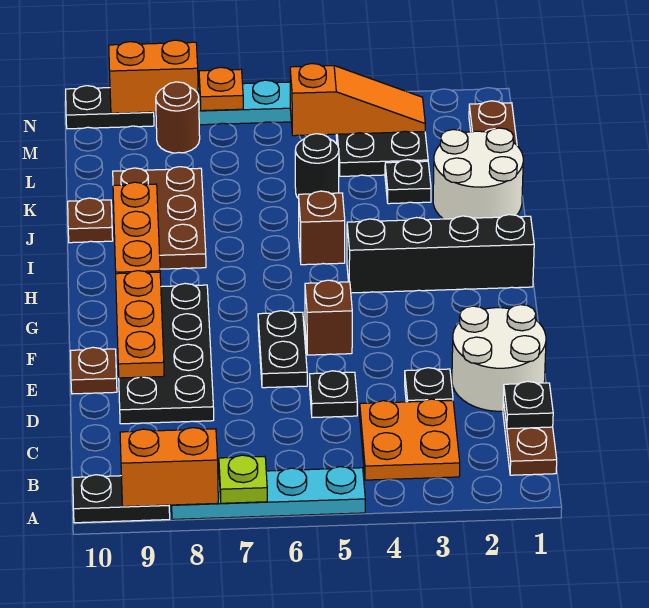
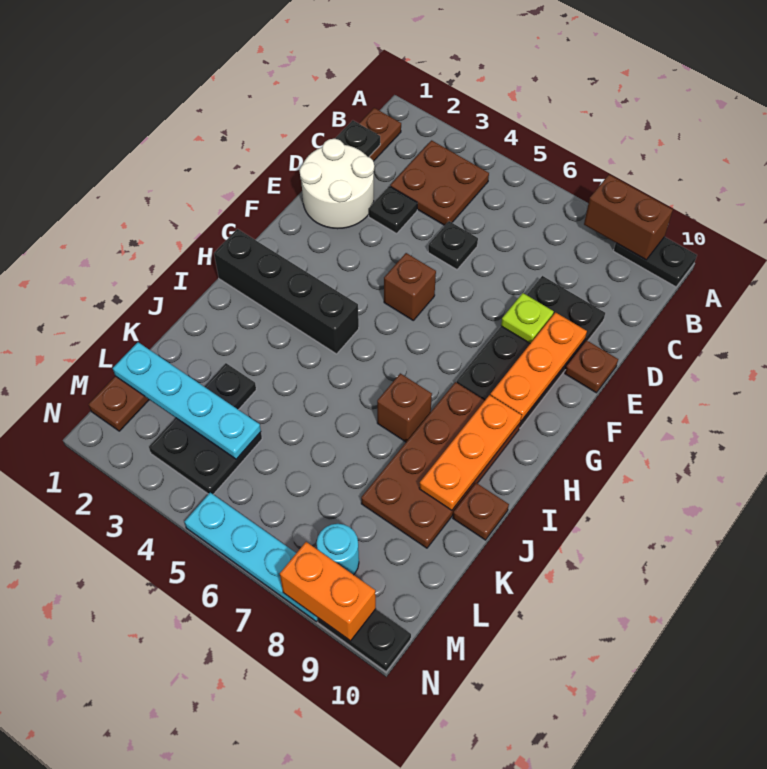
cyan plate A5:A8 level 1 -> cyan plate L1:L4 level 2
lime plate A7 level 2 -> lime plate E8 level 2
orange brick A8:A9 level 2 -> brown brick A8:A9 level 2
orange plate B3:C4 level 1 -> brown plate B3:C4 level 1
black plate E6:F6 level 1 -> none
brown brick I5 level 1 -> brown brick I7 level 1
brown plate I8:K9 level 1 -> brown plate H8:K9 level 1
white round brick J1:K2 level 1 -> none
black round brick K5 level 1 -> none
orange slope M3:M5 level 2 top 5 -> none
brown round brick M8 level 1 -> cyan round brick M8 level 1
orange plate N7 level 2 -> none

